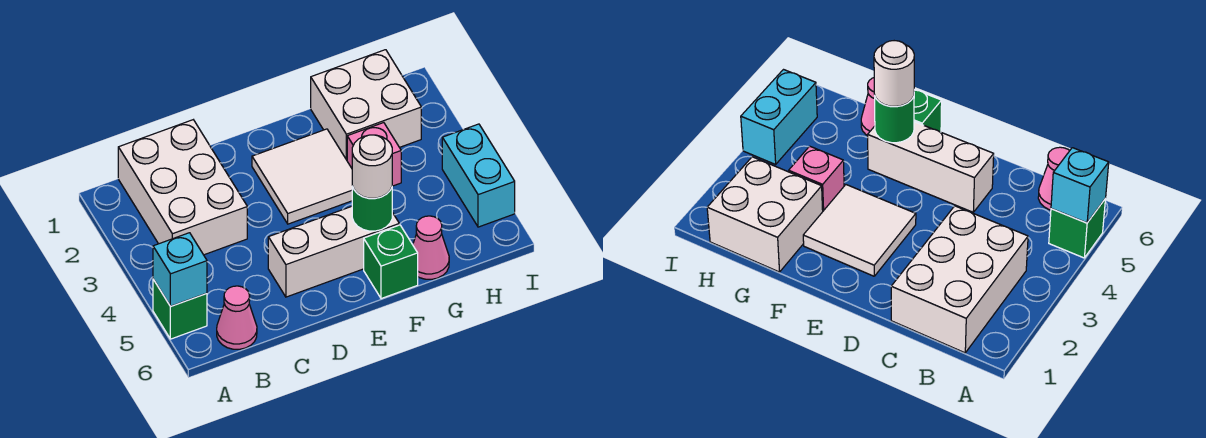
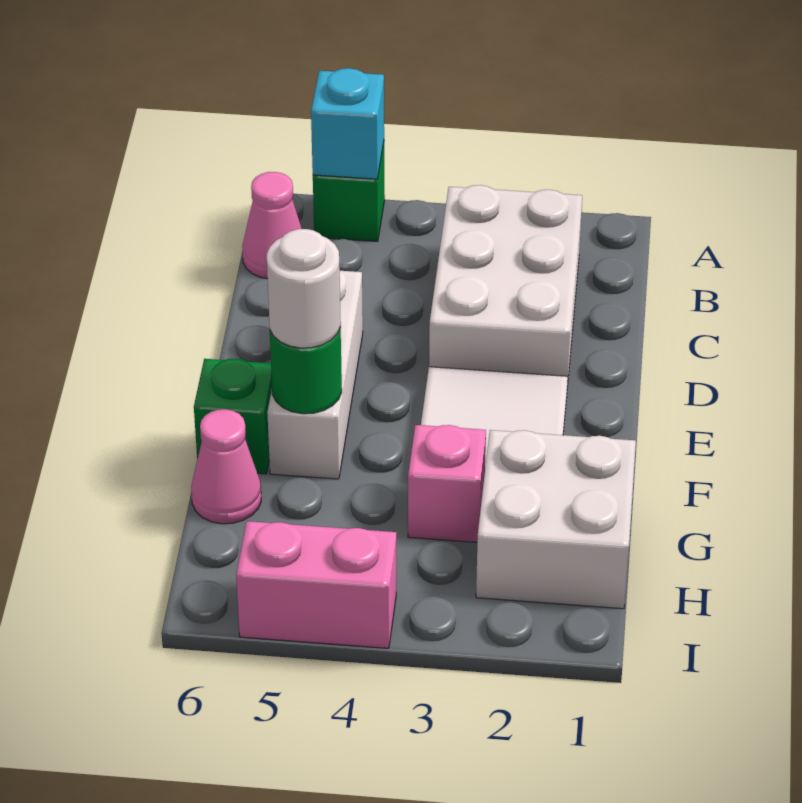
white brick B1:C3 level 1 -> white brick B2:D3 level 1
cyan brick I4:I5 level 1 -> pink brick I4:I5 level 1

